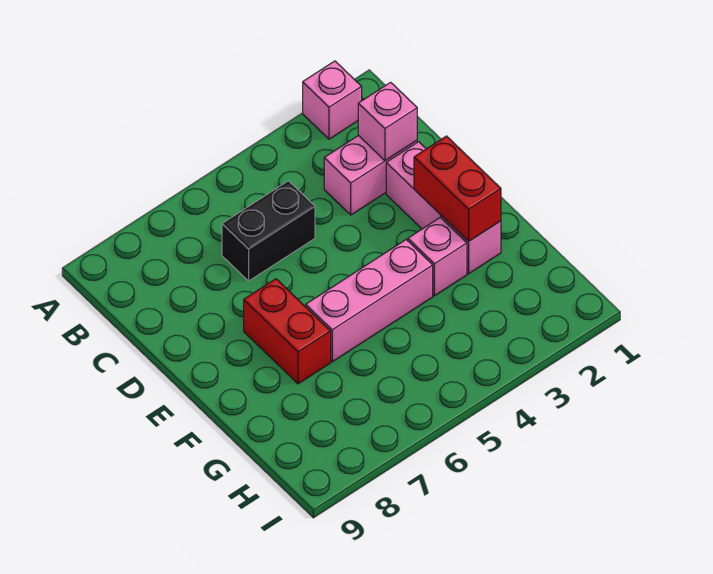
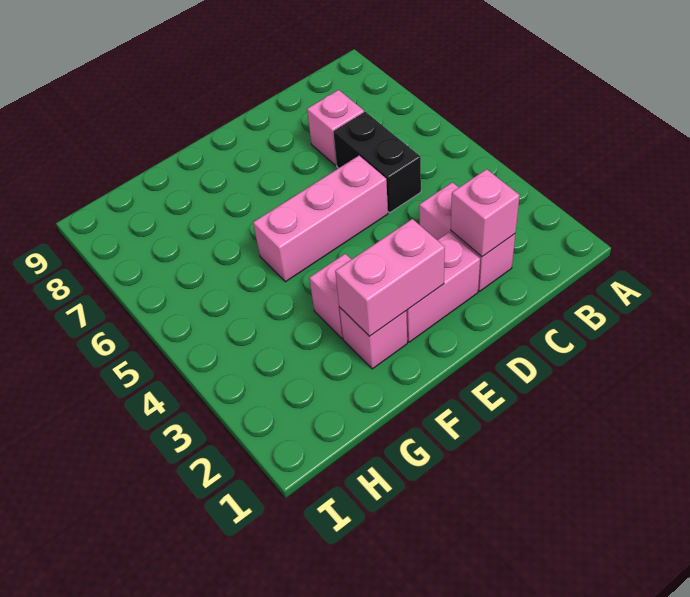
pink brick A2 level 1 -> pink brick C7 level 1
red brick E2:F2 level 2 -> pink brick E2:F2 level 2
red brick E7:F7 level 1 -> none
pink brick F4:F6 level 1 -> pink brick D5:F5 level 1

